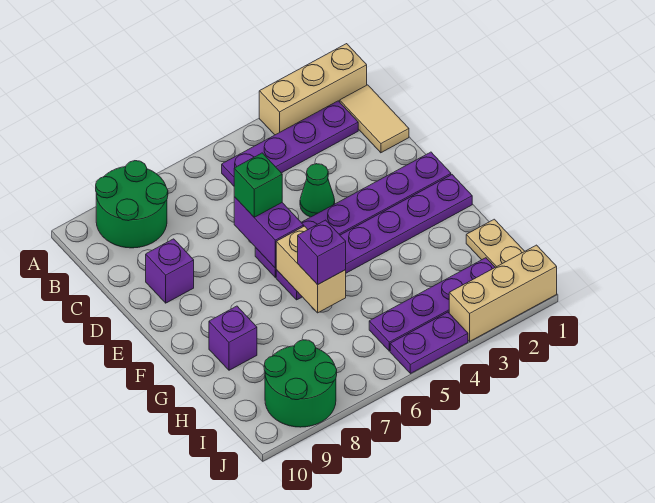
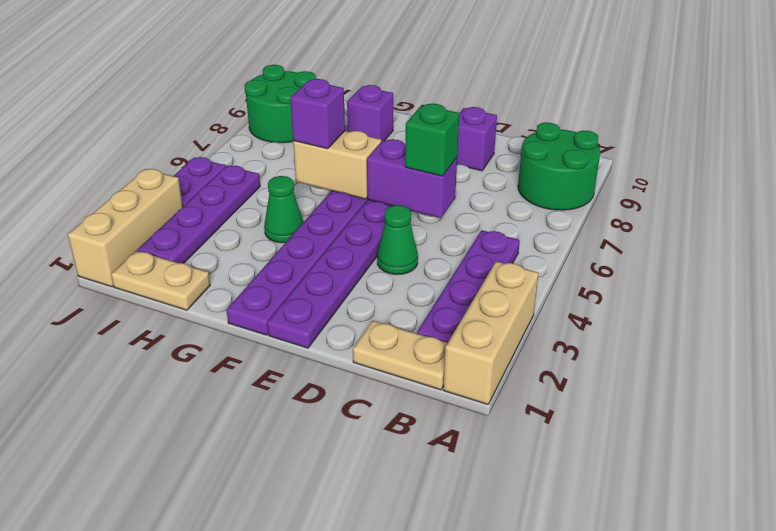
tan tile B1:C1 level 1 -> tan plate B1:C1 level 1
none -> green cone G4 level 1

